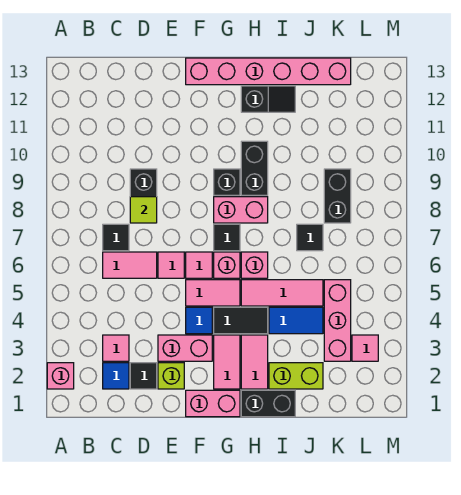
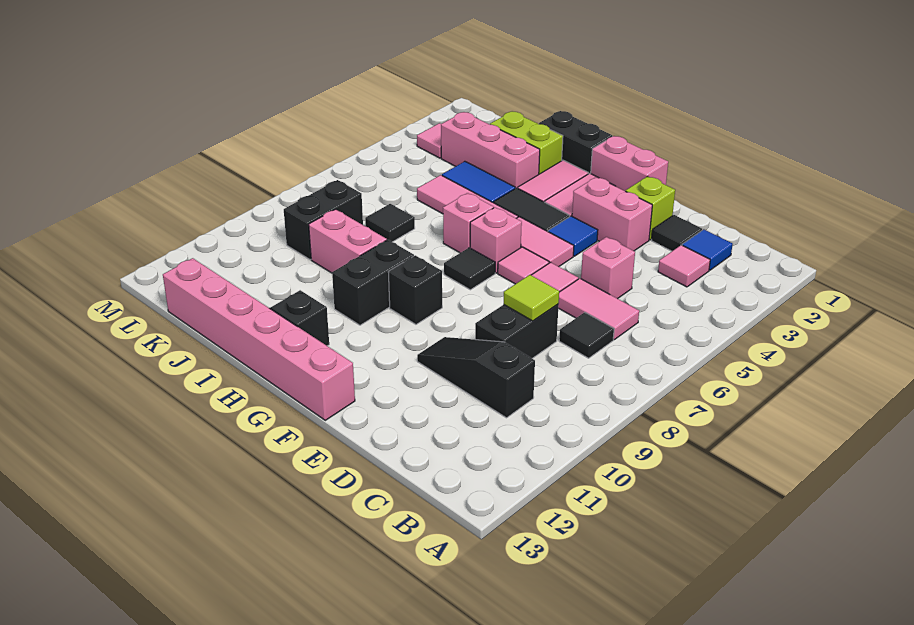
pink brick A2 level 1 -> pink brick D5 level 1
none -> black slope C10:E10 level 1 top C
pink brick G8:H8 level 1 -> pink brick I9:J9 level 1
pink brick K3:K5 level 1 -> pink brick I3:K3 level 1

